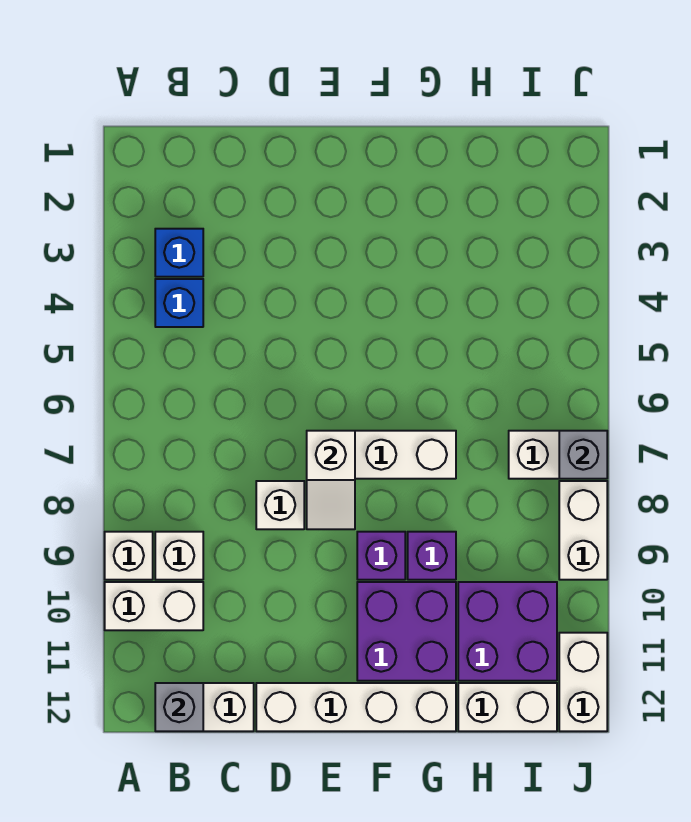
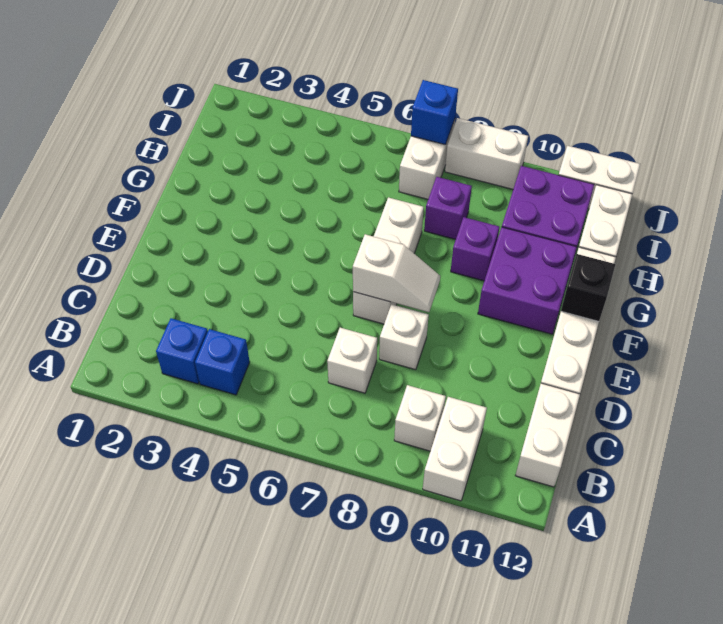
white brick A9 level 1 -> white brick C7 level 1
grey brick B12 level 2 -> none
purple brick F9 level 1 -> purple brick H8 level 1
none -> black brick F12 level 2
grey brick J7 level 2 -> blue brick J7 level 2

